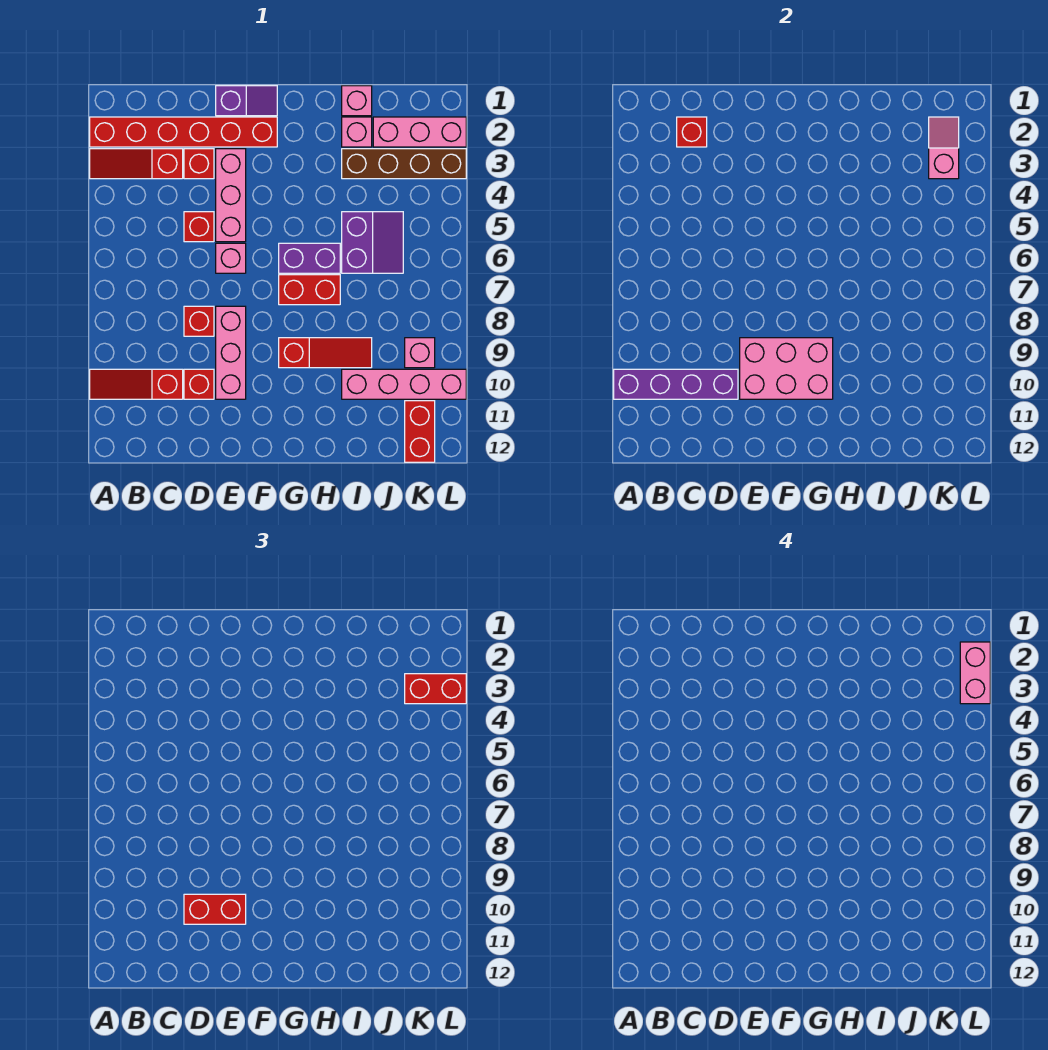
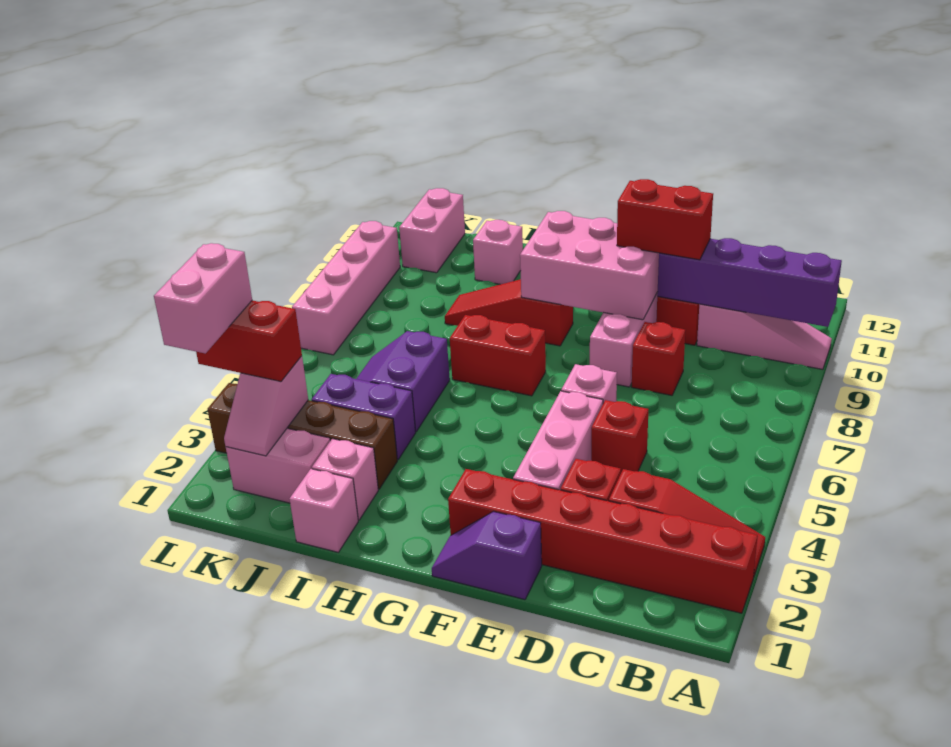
red slope A10:C10 level 1 top C -> pink slope A10:C10 level 1 top C
red brick C2 level 2 -> none
purple brick G6:H6 level 1 -> purple brick I4:J4 level 1
pink brick I10:L10 level 1 -> pink brick L7:L10 level 1
pink brick J2:L2 level 1 -> pink brick J2:K2 level 1
pink brick K9 level 1 -> pink brick I11 level 1
red brick K11:K12 level 1 -> pink brick K11:K12 level 1

